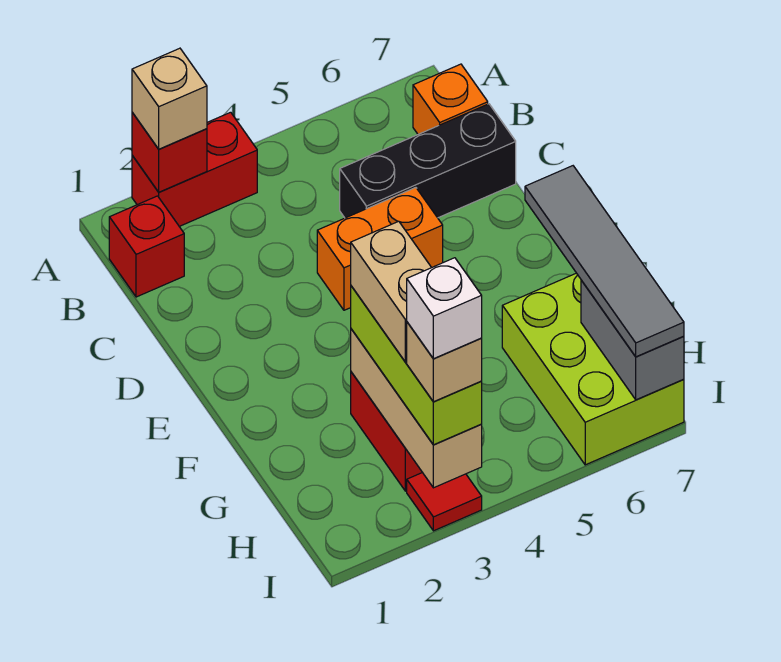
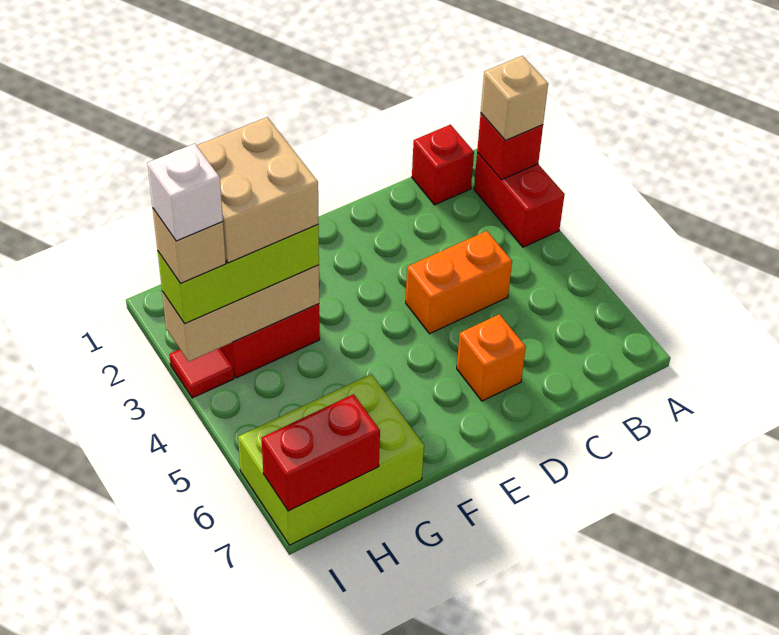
orange brick B7 level 1 -> orange brick D6 level 1
black brick C5:C7 level 1 -> none
orange brick D4:D5 level 1 -> orange brick C4:D4 level 1
grey tile F7:I7 level 3 -> none
tan brick G3:H3 level 4 -> tan brick G2:H3 level 4
grey brick H7:I7 level 2 -> red brick H7:I7 level 2

